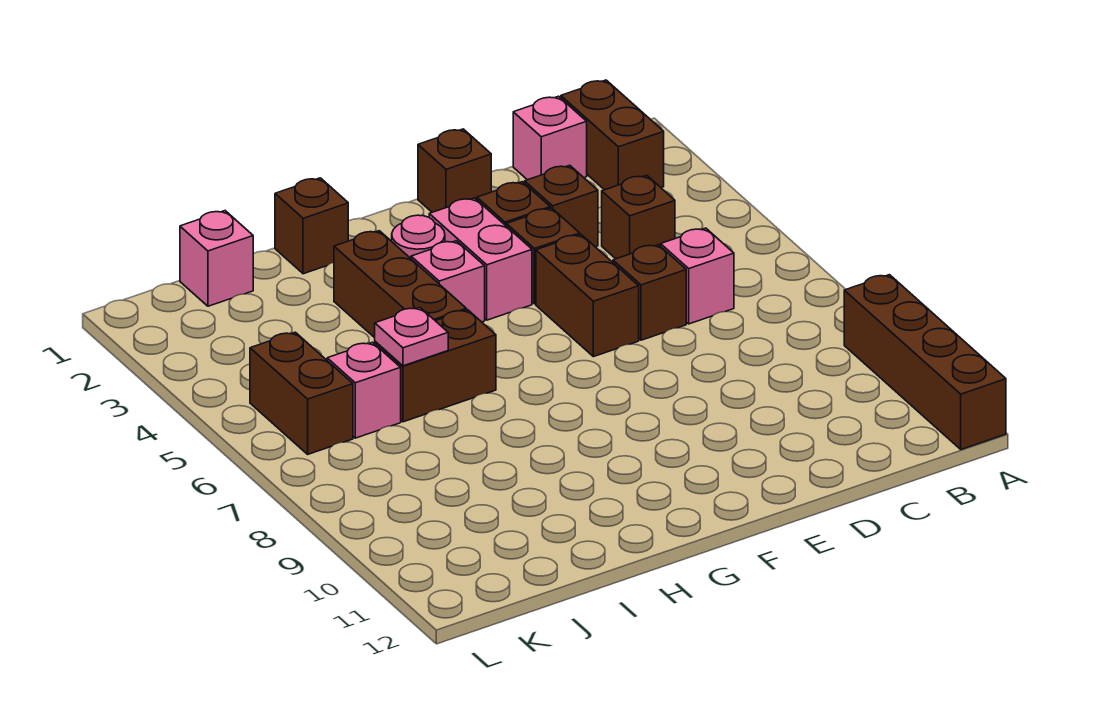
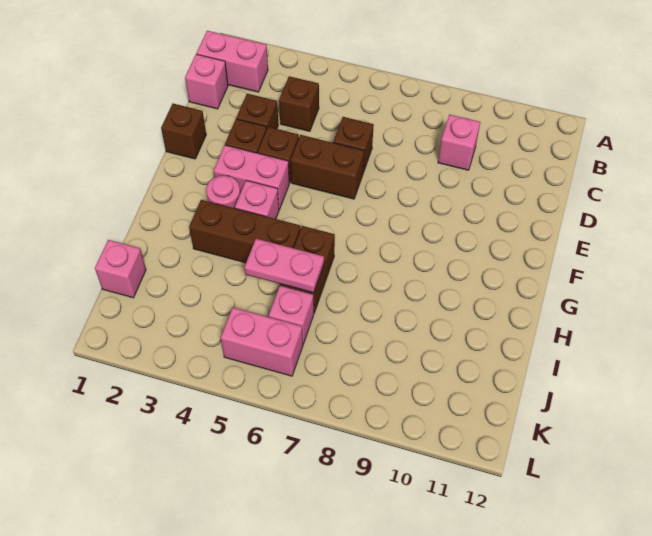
brown brick A9:A12 level 1 -> none
brown brick B1:B2 level 1 -> pink brick B1:B2 level 1
pink brick C6 level 1 -> pink brick C9 level 1
brown brick H1 level 1 -> none
pink plate I6 level 2 -> pink plate I5:I6 level 2
brown brick K5:K6 level 1 -> pink brick K5:K6 level 1

